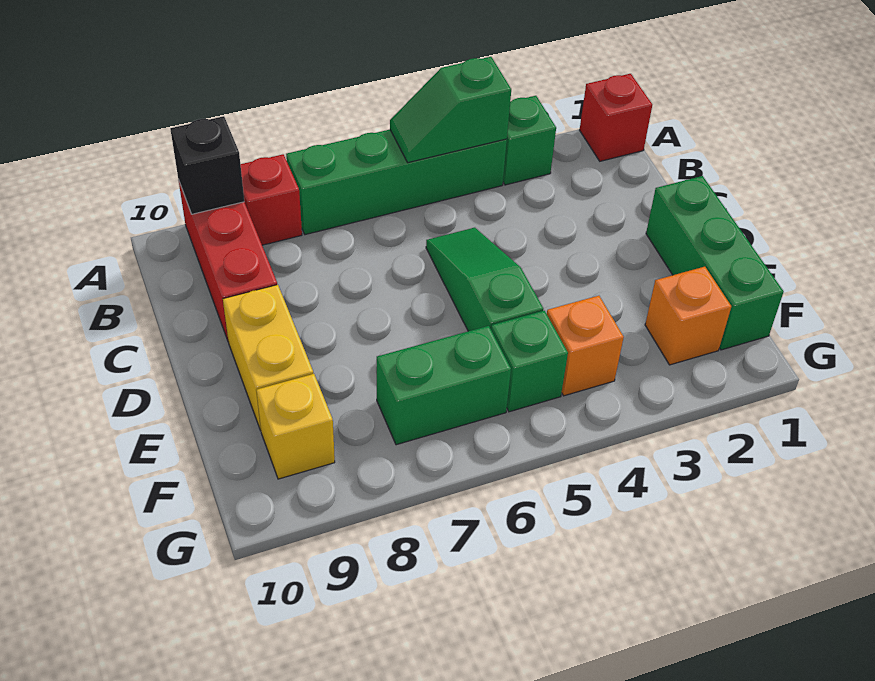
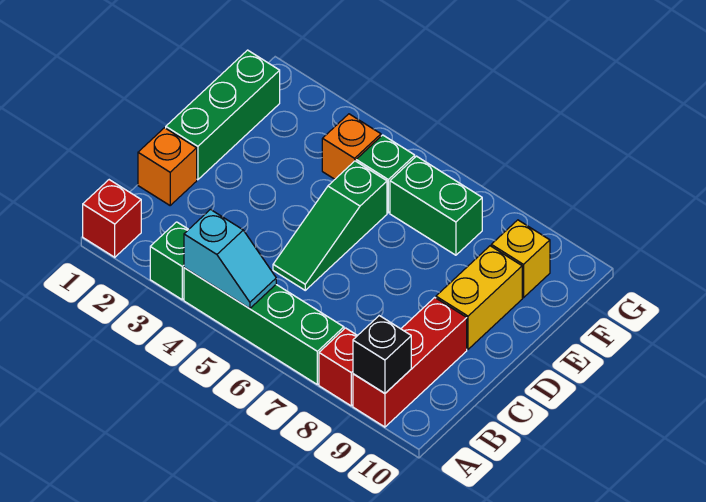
green slope A4:A5 level 2 top 4 -> cyan slope A4:A5 level 2 top 4
orange brick F2 level 1 -> orange brick C1 level 1

